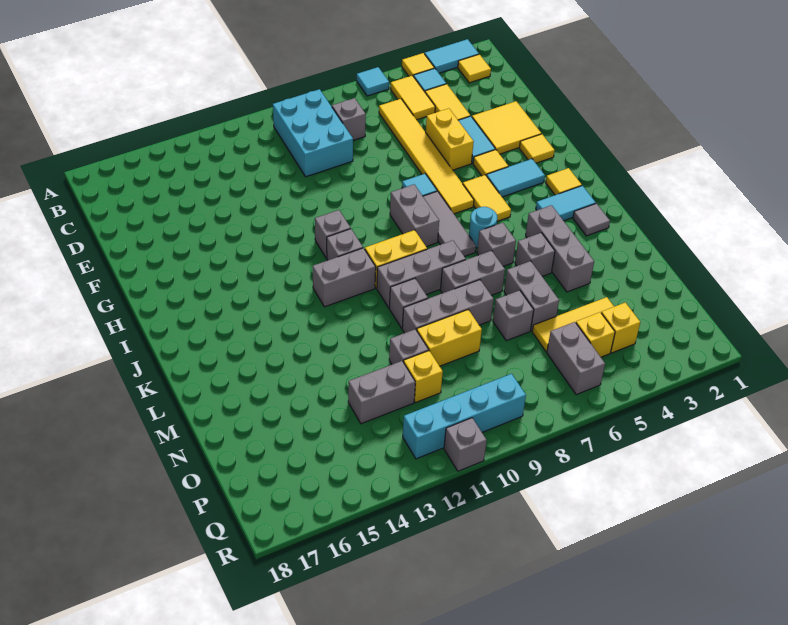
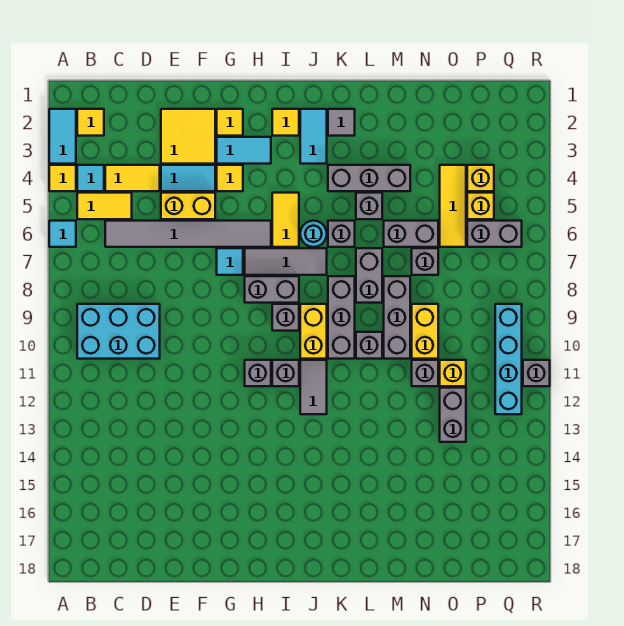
yellow tile C6:H6 level 1 -> grey tile C6:H6 level 1
grey brick C8 level 1 -> grey brick I9 level 1
cyan tile H3:H4 level 1 -> cyan tile G3:H3 level 1
yellow tile H5:I5 level 1 -> yellow tile I5:I6 level 1
grey brick J11:J12 level 1 -> grey tile J11:J12 level 1

